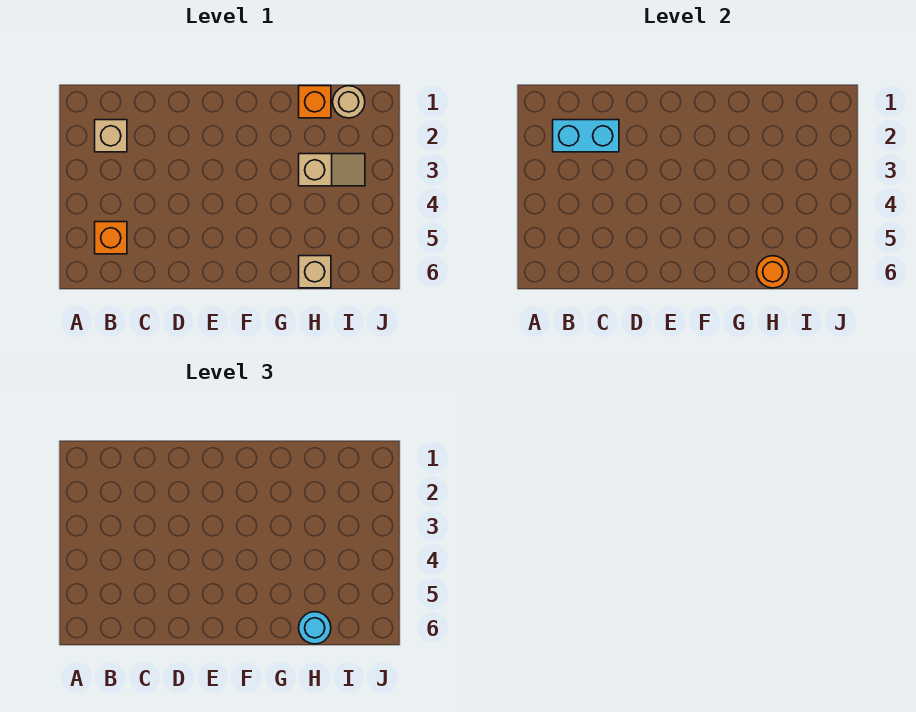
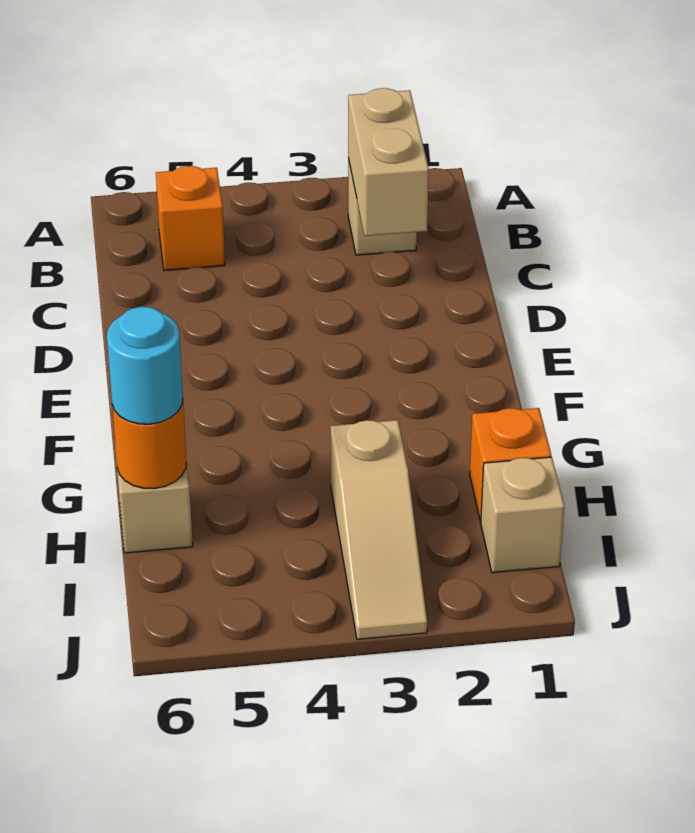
cyan brick B2:C2 level 2 -> tan brick B2:C2 level 2
tan slope H3:I3 level 1 top H -> tan slope H3:J3 level 1 top H
tan round brick I1 level 1 -> tan brick I1 level 1

